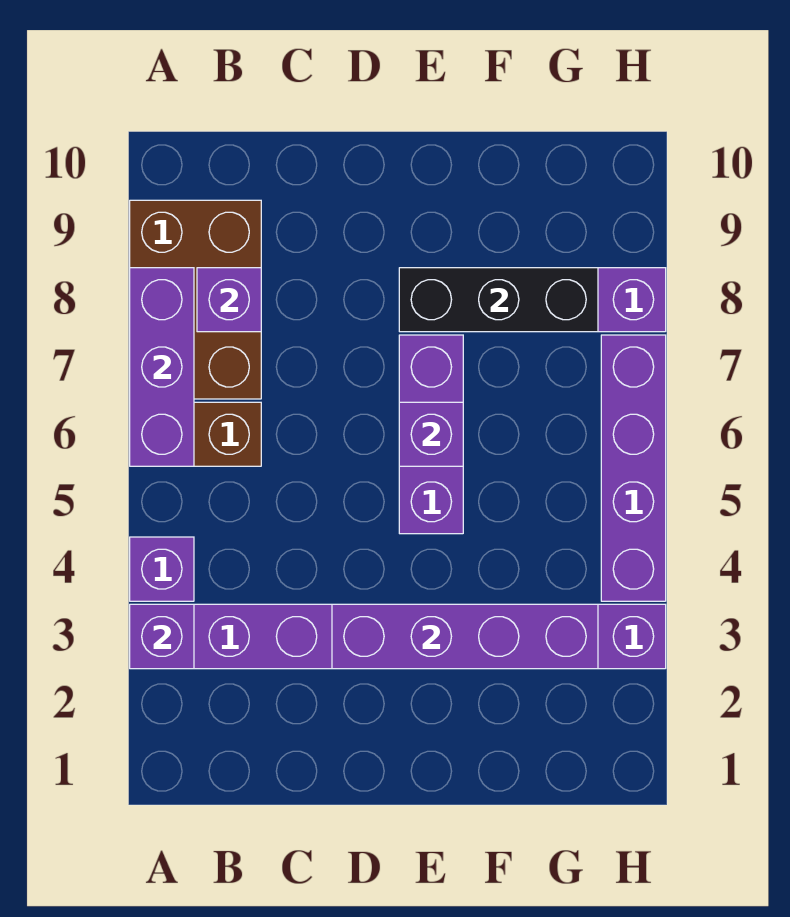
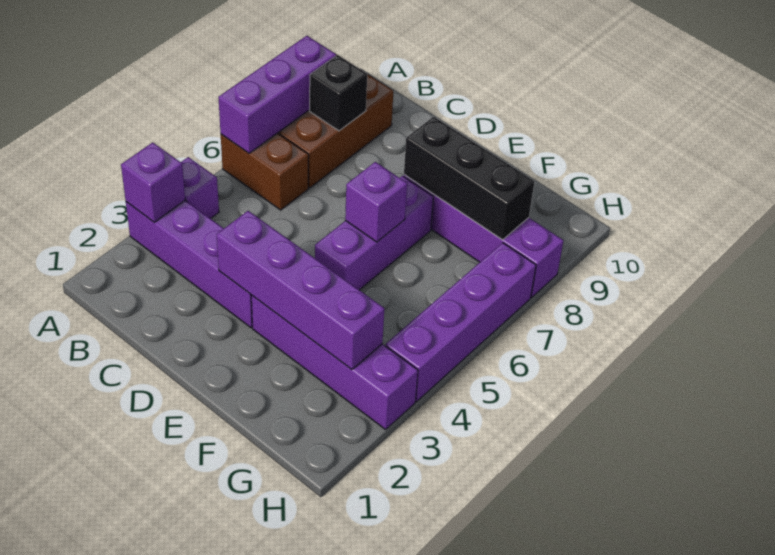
purple brick B8 level 2 -> black brick B8 level 2

